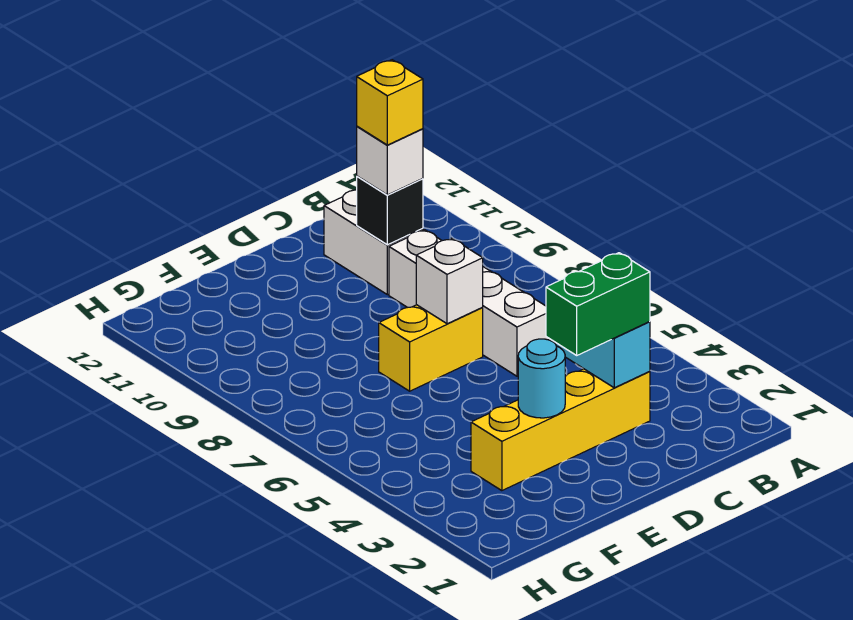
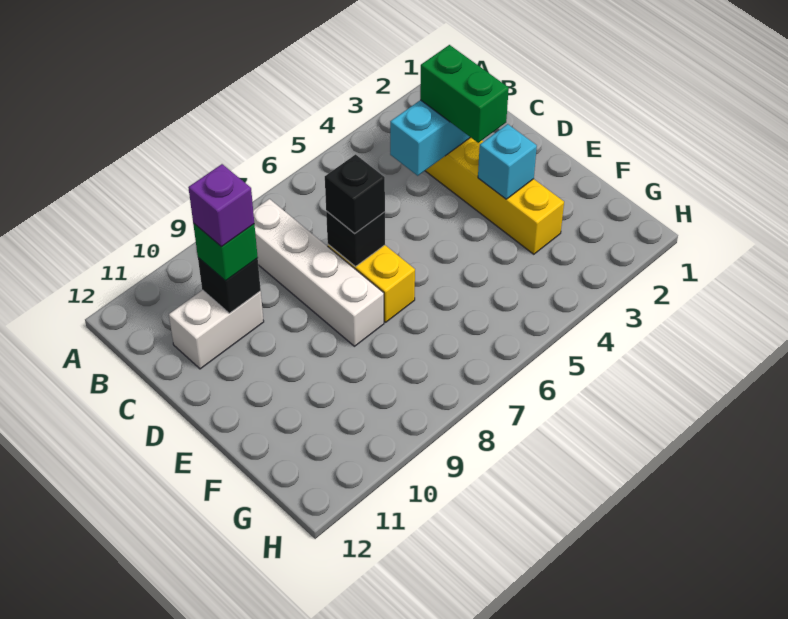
white brick C6:C9 level 1 -> white brick B8:E8 level 1
white brick C10 level 3 -> green brick C10 level 3
yellow brick C10 level 4 -> purple brick C10 level 4
white brick D7 level 2 -> black brick D7 level 2
none -> black brick D7 level 3
cyan round brick E3 level 2 -> cyan brick E3 level 2

